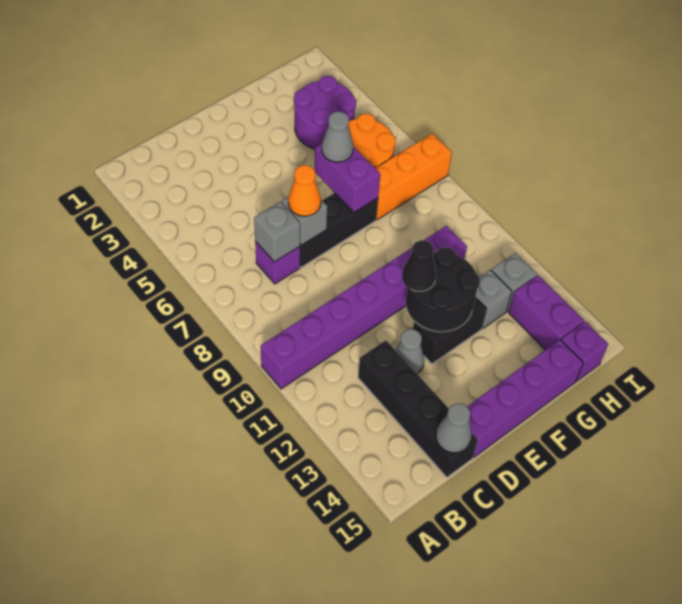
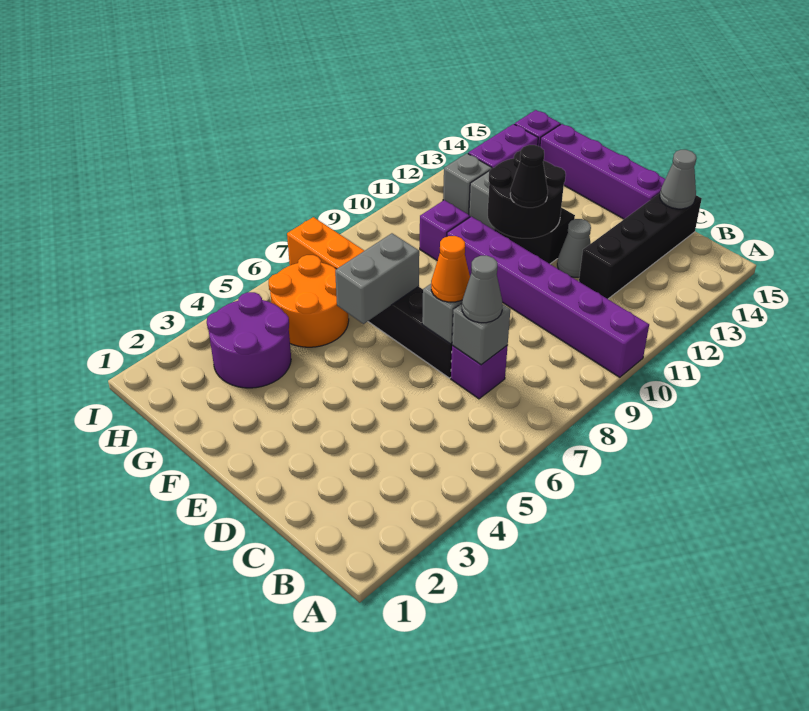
purple brick F6:F7 level 2 -> grey brick F6:F7 level 2
grey cone F6 level 3 -> grey cone C7 level 3

